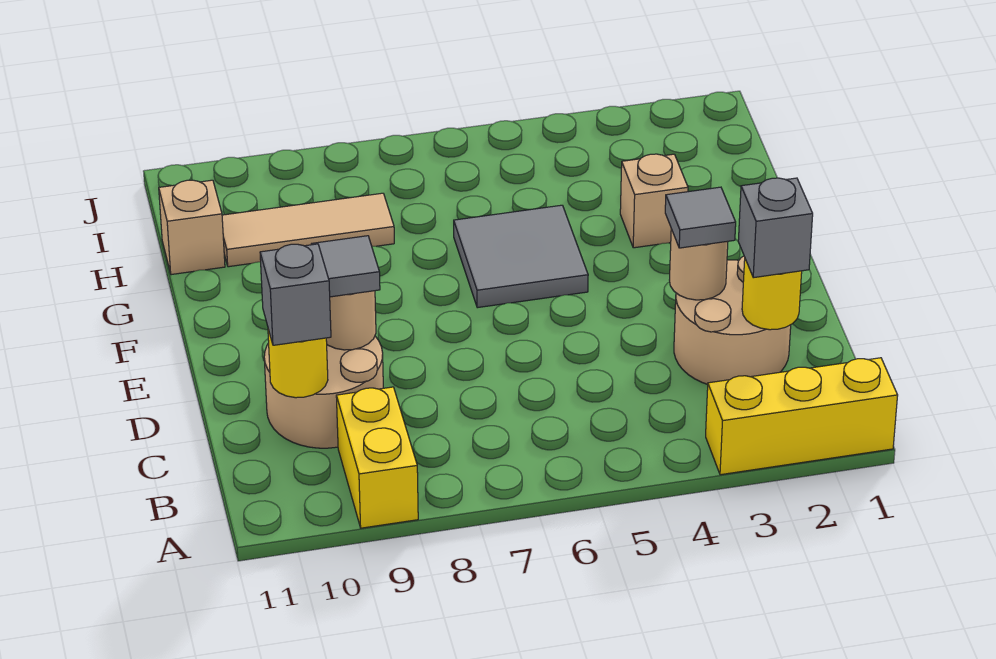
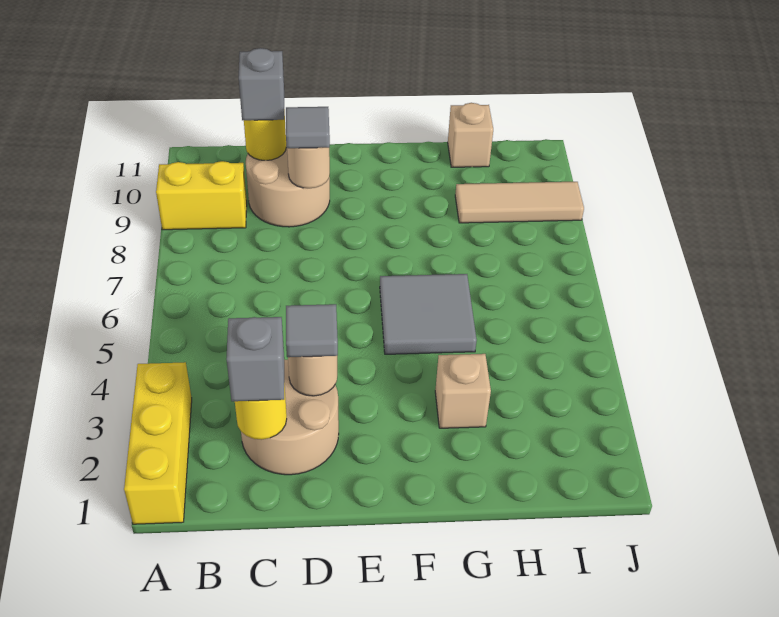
tan tile H8:H10 level 1 -> tan tile H9:J9 level 1

